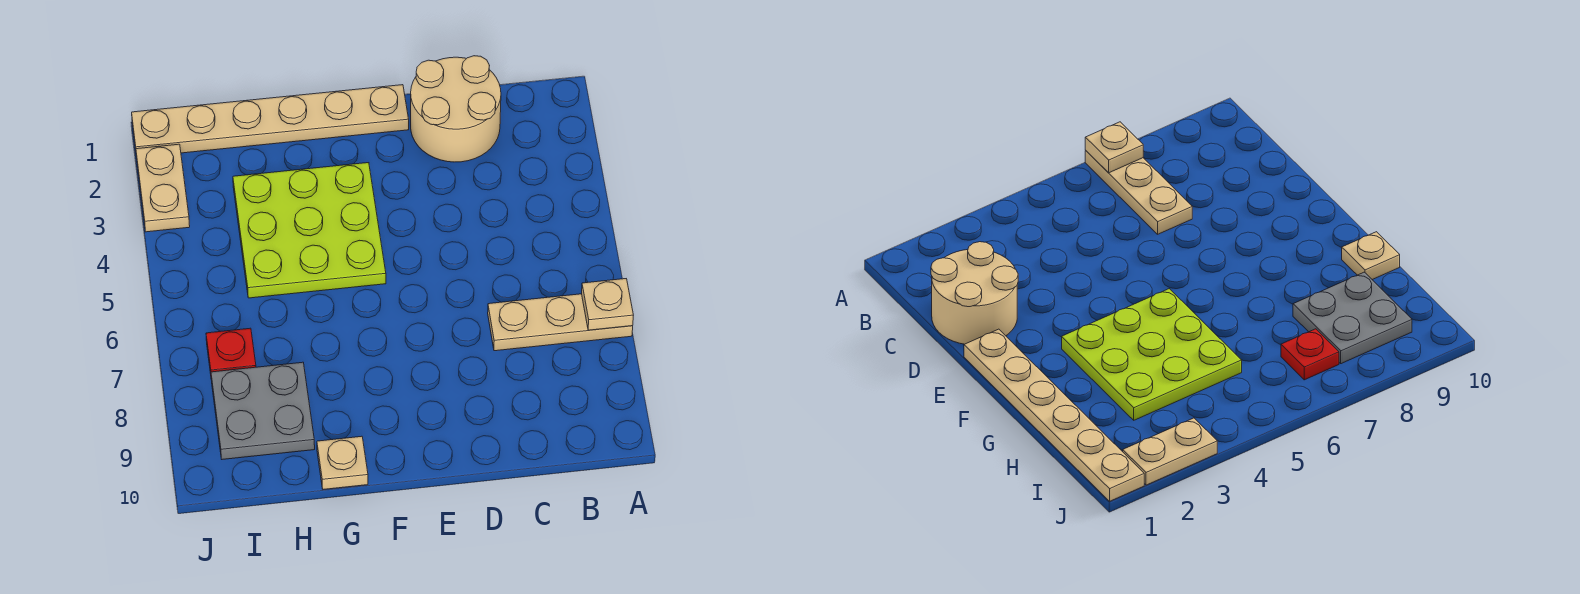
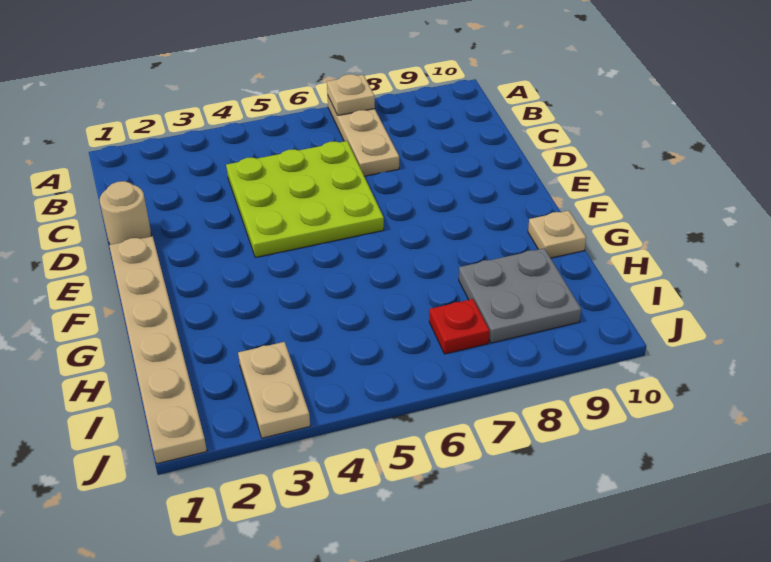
tan round brick C1:D2 level 1 -> tan round brick D1 level 1
lime plate F3:H5 level 1 -> lime plate C4:E6 level 1
tan plate J2:J3 level 1 -> tan plate I3:J3 level 1

